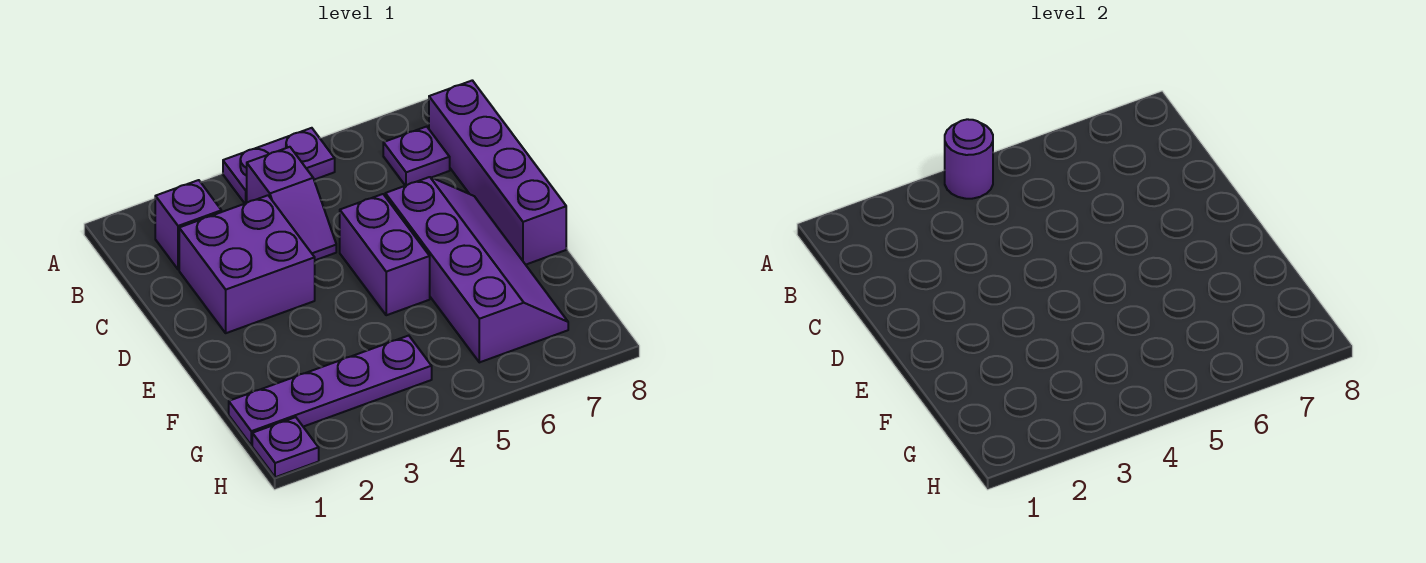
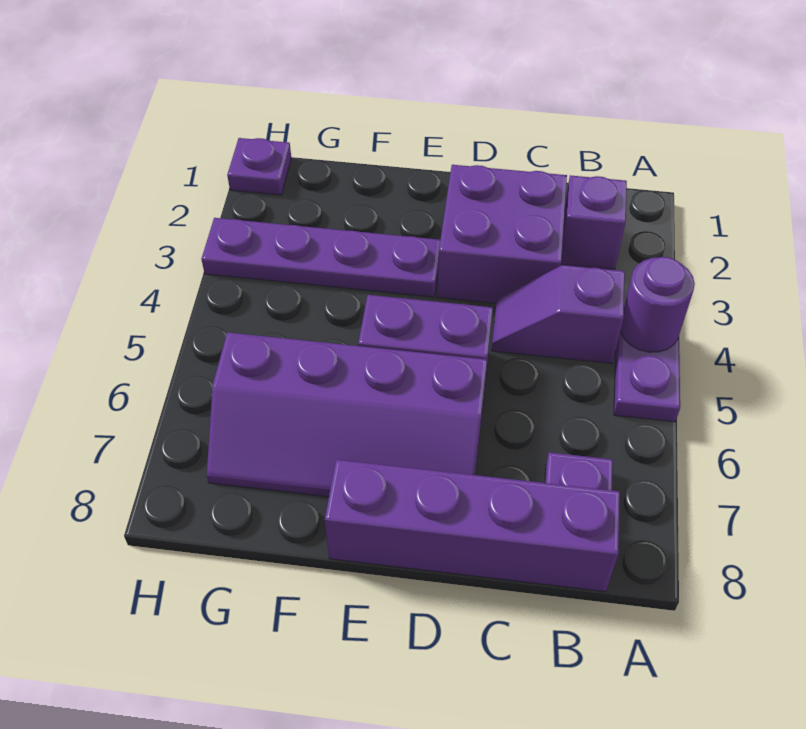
purple plate G1:G4 level 1 -> purple plate E3:H3 level 1

